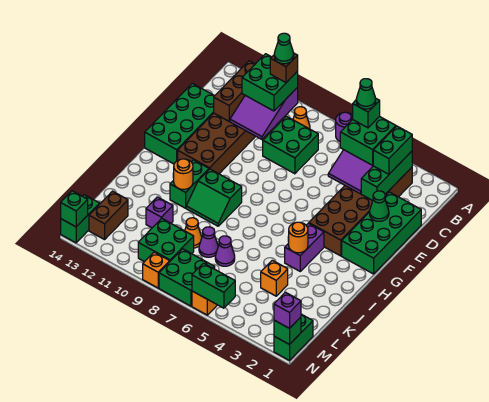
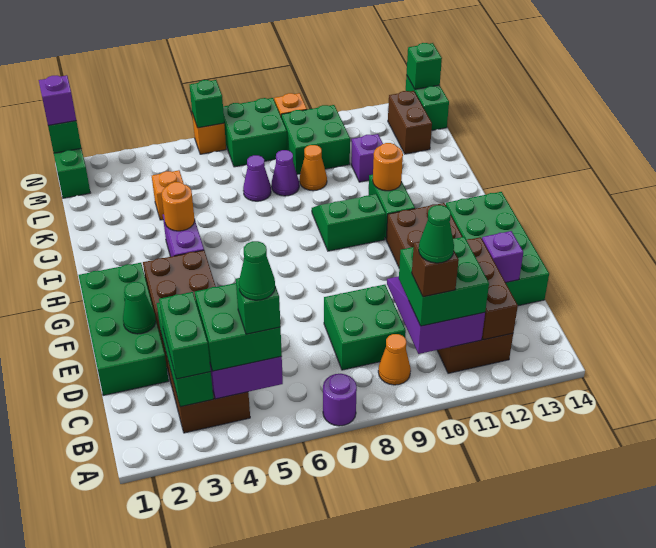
none -> purple brick D13 level 2
green brick N5:N6 level 2 -> green brick N6 level 2

